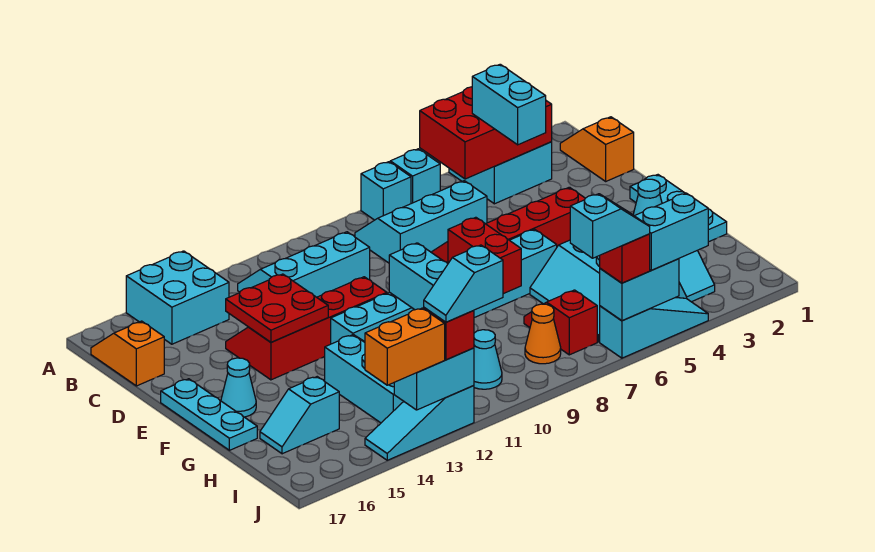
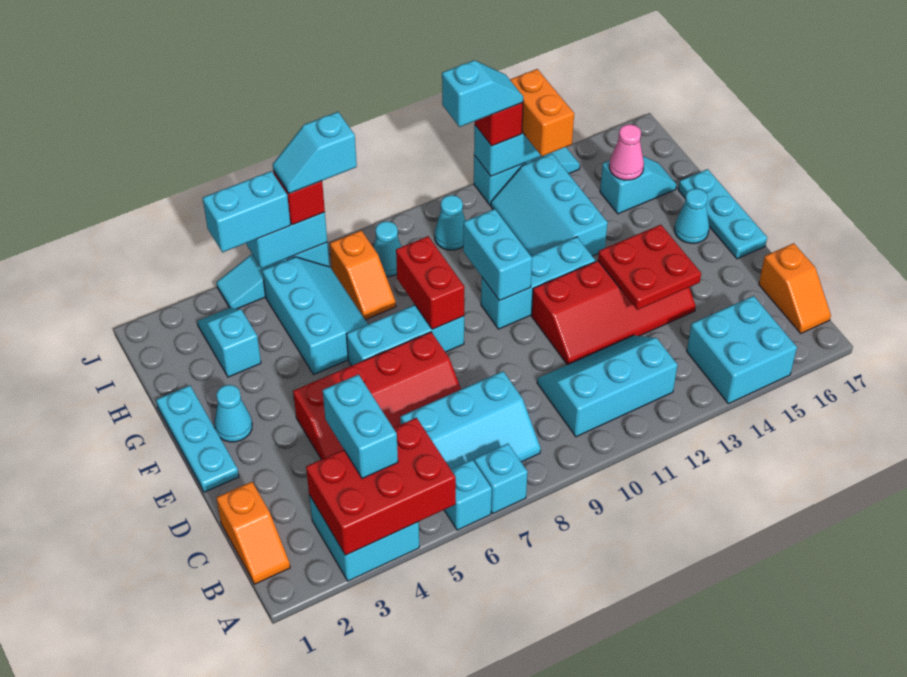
cyan slope B10:C12 level 1 top C -> cyan slope B10:C12 level 1 top B
red slope H7:I7 level 1 top I -> orange slope H7:I7 level 1 top I
none -> pink cone H15 level 2
orange cone I8 level 1 -> cyan cone I8 level 1
orange brick J13:J14 level 3 -> orange brick I13:J13 level 3

